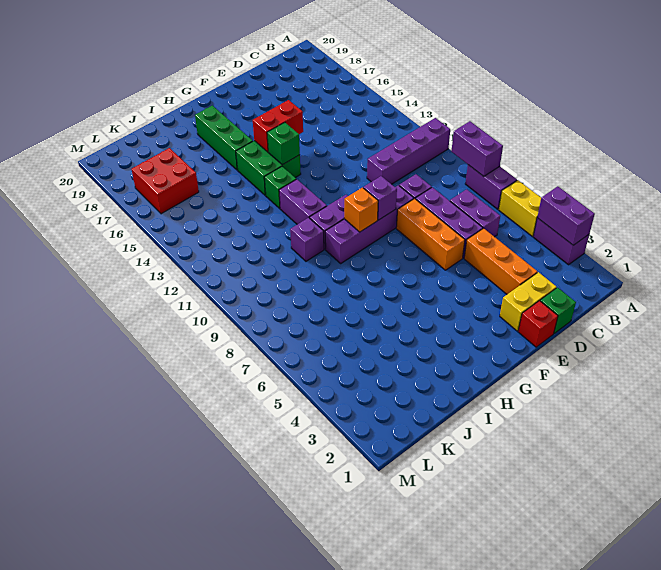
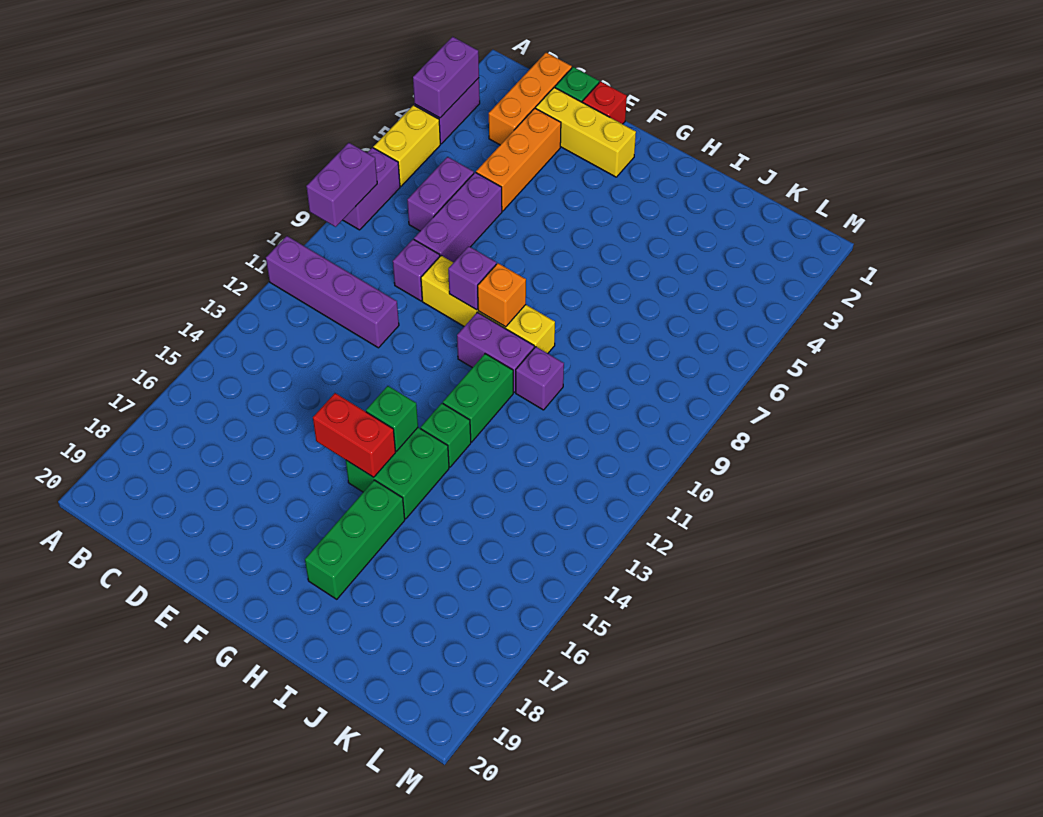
yellow brick D2:E2 level 1 -> yellow brick D2:F2 level 1
orange brick E6:E8 level 1 -> orange brick C1:C3 level 1
purple brick E9:H9 level 1 -> yellow brick E9:H9 level 1
purple brick H11:H12 level 1 -> green brick H11:H12 level 1
red brick K16:L17 level 1 -> none

